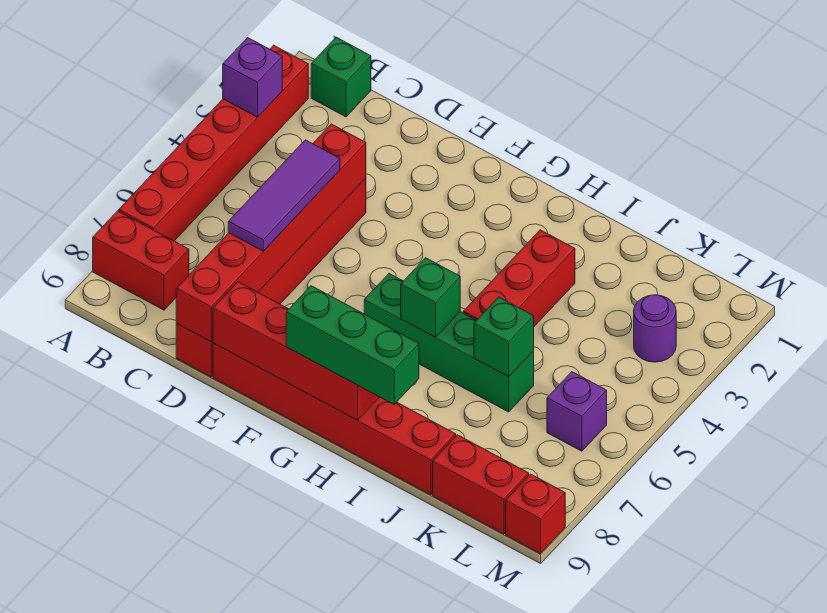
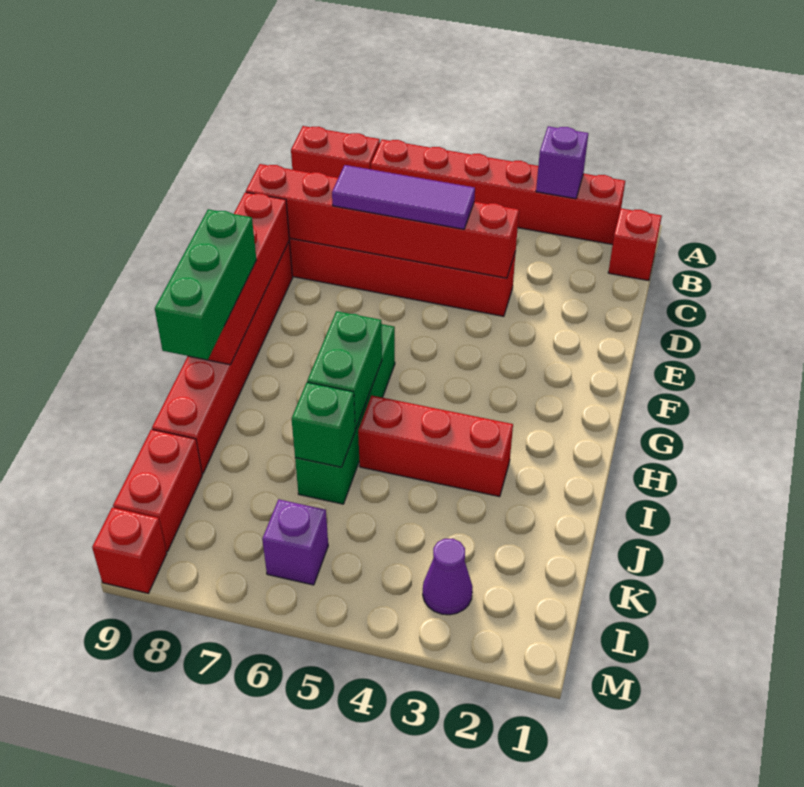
red brick A8:B8 level 1 -> red brick A8:A9 level 1
green brick B1 level 1 -> red brick B1 level 1
green brick H6 level 2 -> green brick H6:I6 level 2
purple round brick L3 level 1 -> purple cone L3 level 1

